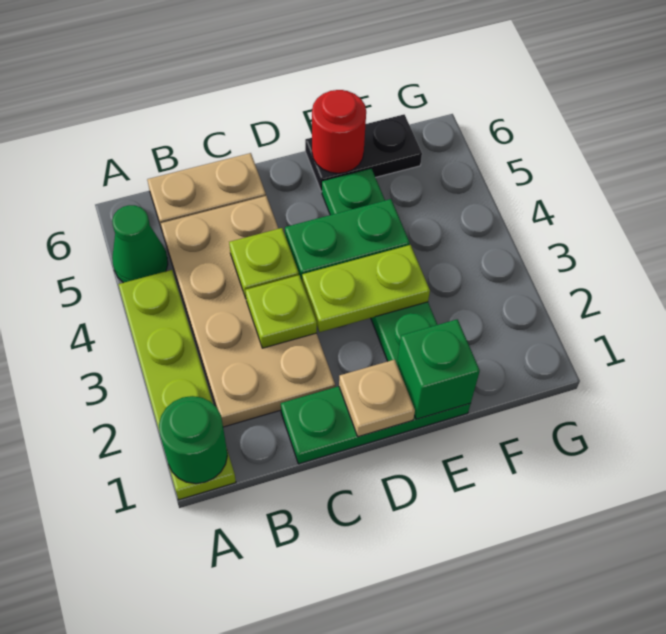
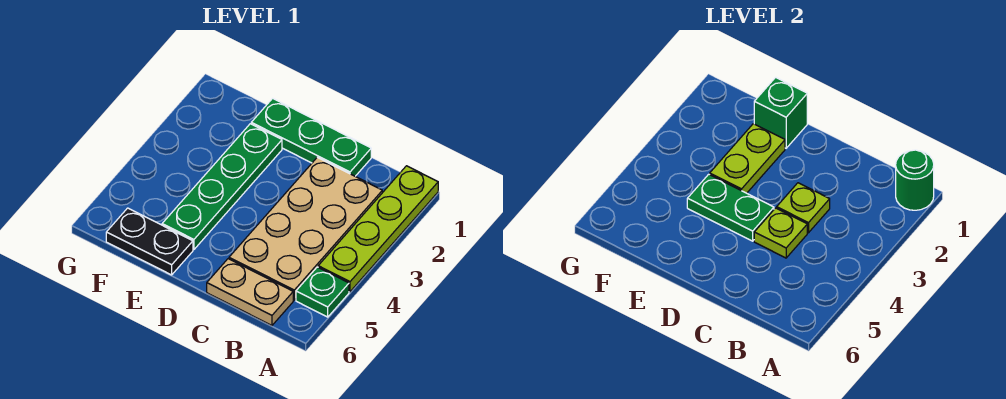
green cone A5 level 1 -> green plate A5 level 1
tan plate D1 level 2 -> none
lime plate D3:E3 level 2 -> lime plate E2:E3 level 2
red round brick E6 level 2 -> none

